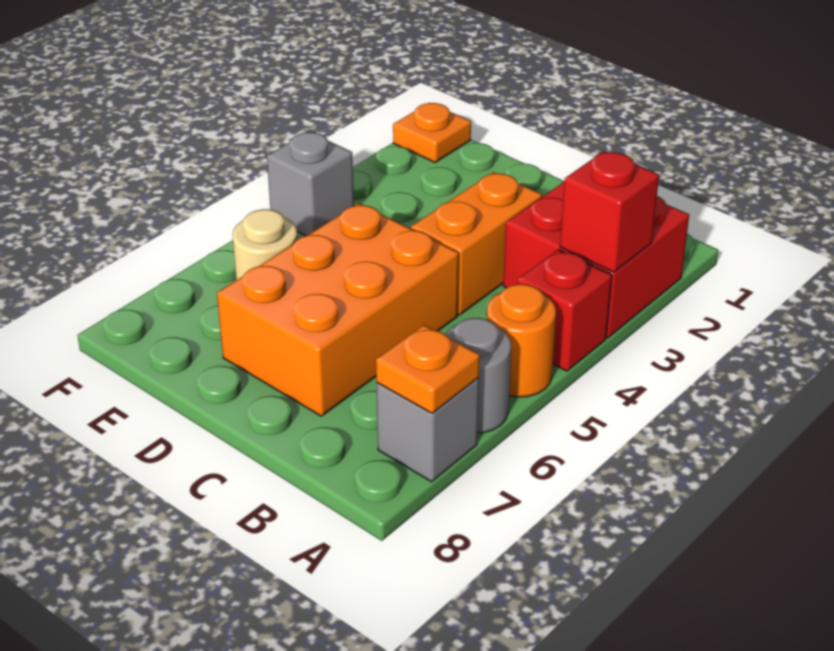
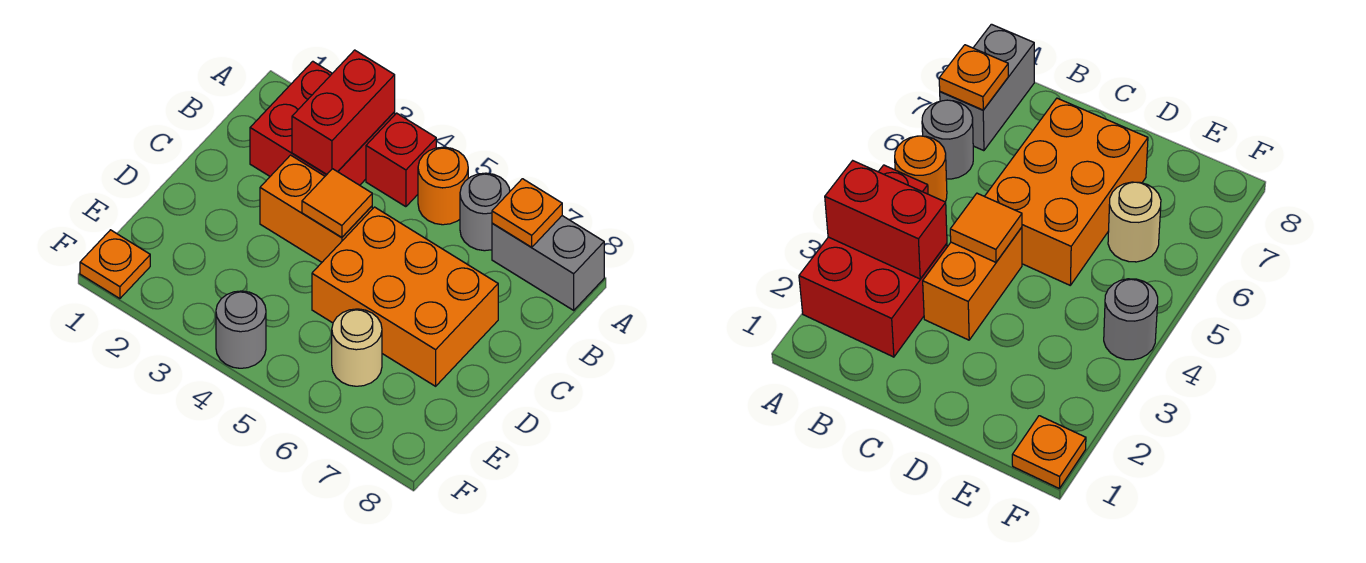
red brick A3 level 2 -> red brick A3:B3 level 2
grey brick A7 level 1 -> grey brick A7:A8 level 1
none -> orange tile C4 level 2
grey brick F4 level 1 -> grey round brick F4 level 1

